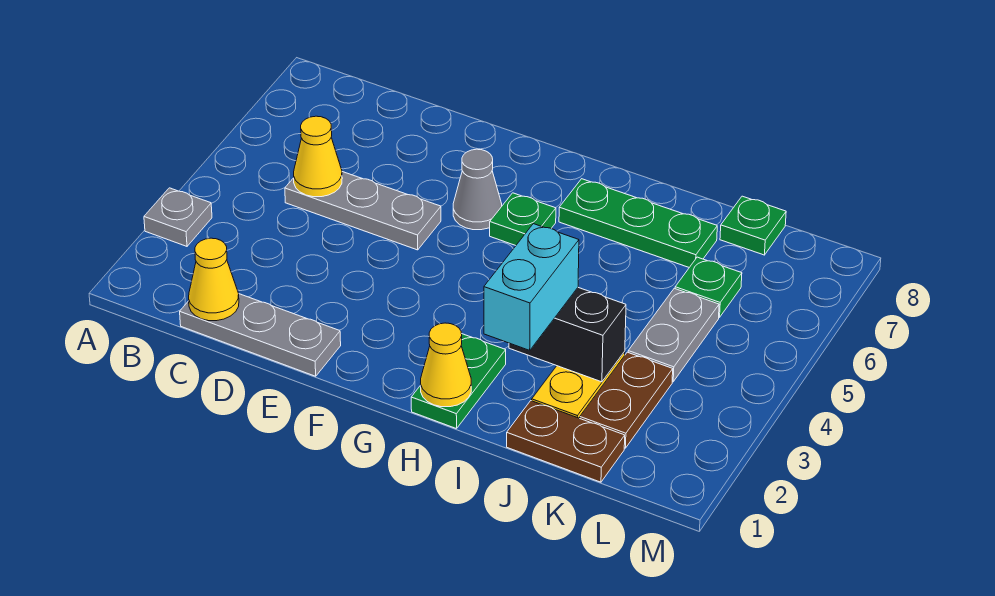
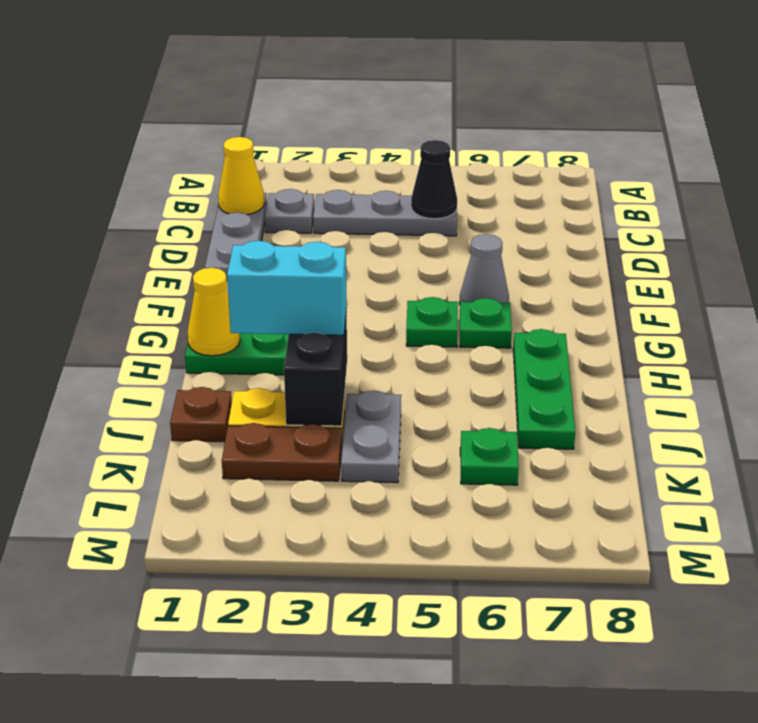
grey plate A3 level 1 -> grey plate C2 level 1
grey plate C5:E5 level 1 -> grey plate C3:C5 level 1
yellow cone C5 level 2 -> black cone C5 level 2
brown plate J1:K1 level 1 -> brown plate J1 level 1
grey plate K4:K5 level 1 -> grey plate J4:K4 level 1
green plate K8 level 1 -> green plate G5 level 1

